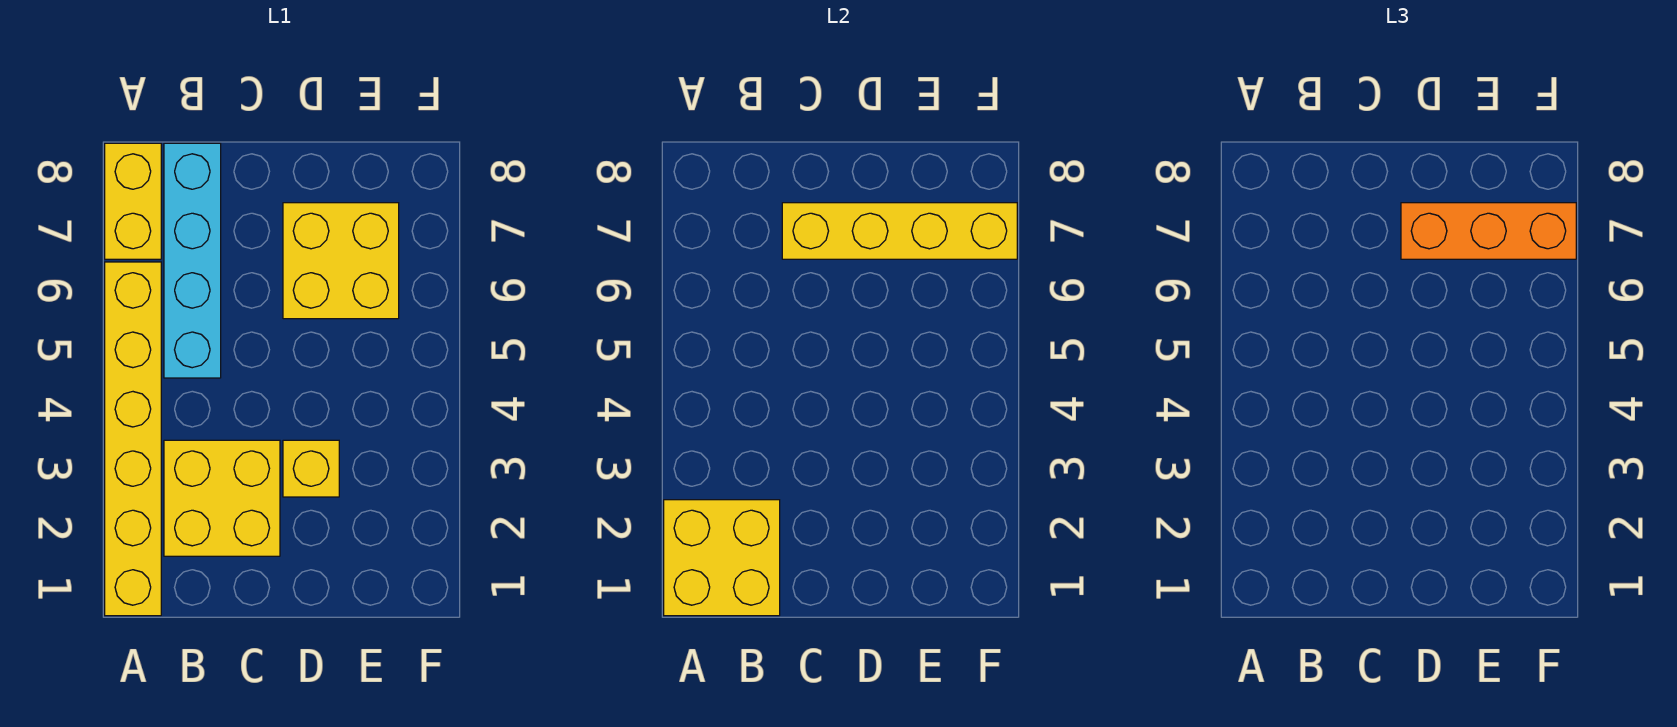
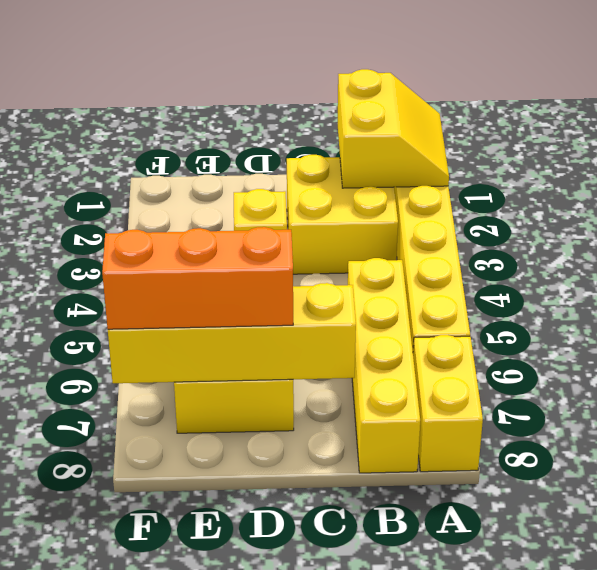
yellow brick A1:B2 level 2 -> yellow slope A1:B2 level 2 top B
cyan brick B5:B8 level 1 -> yellow brick B5:B8 level 1

